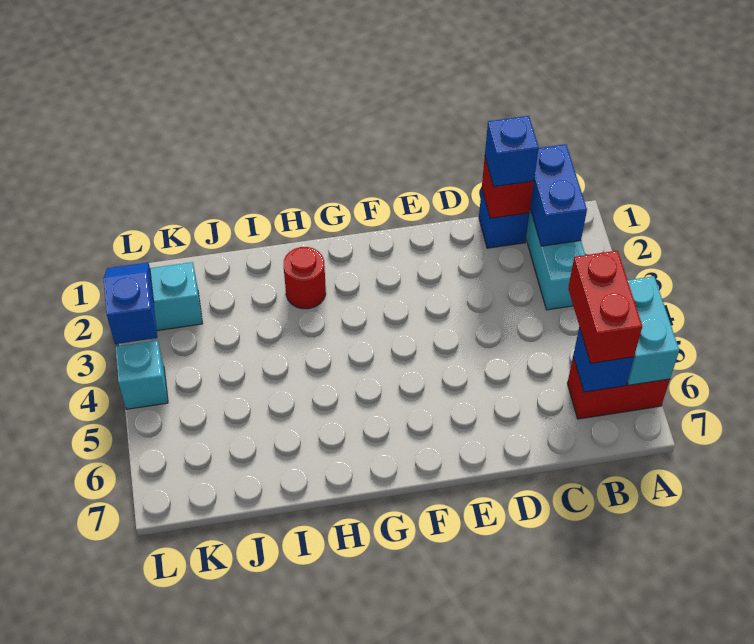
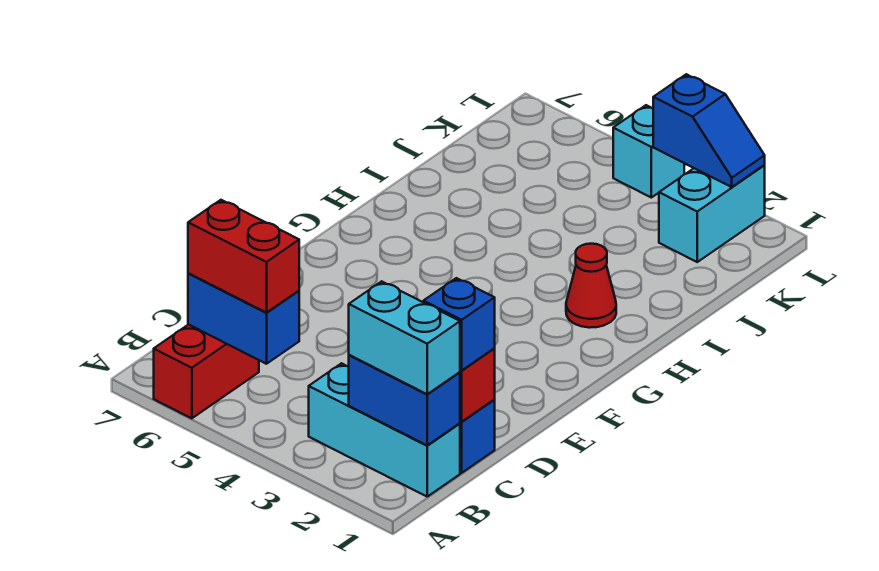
cyan brick A5:A6 level 2 -> cyan brick B1:B2 level 3
blue brick B6 level 2 -> blue brick B5:B6 level 2
red round brick H2 level 1 -> red cone H2 level 1

